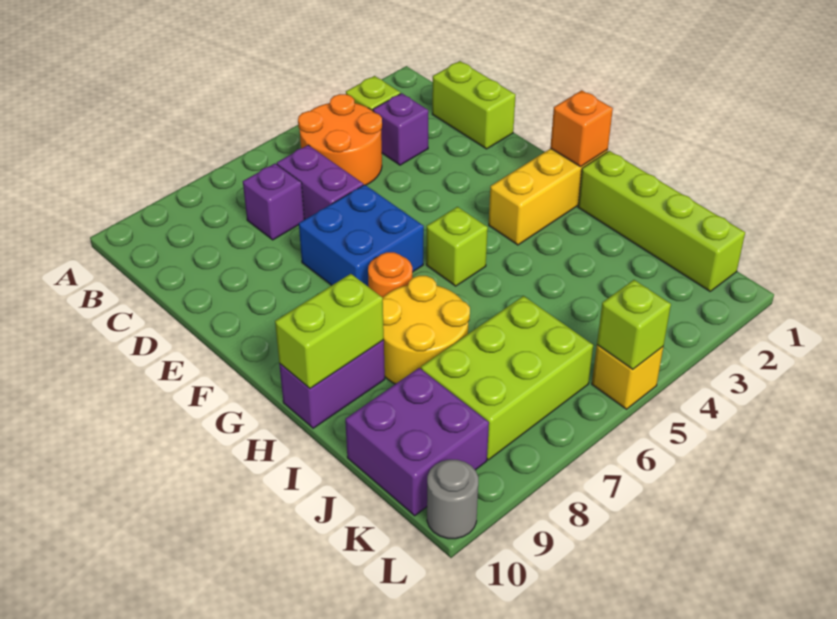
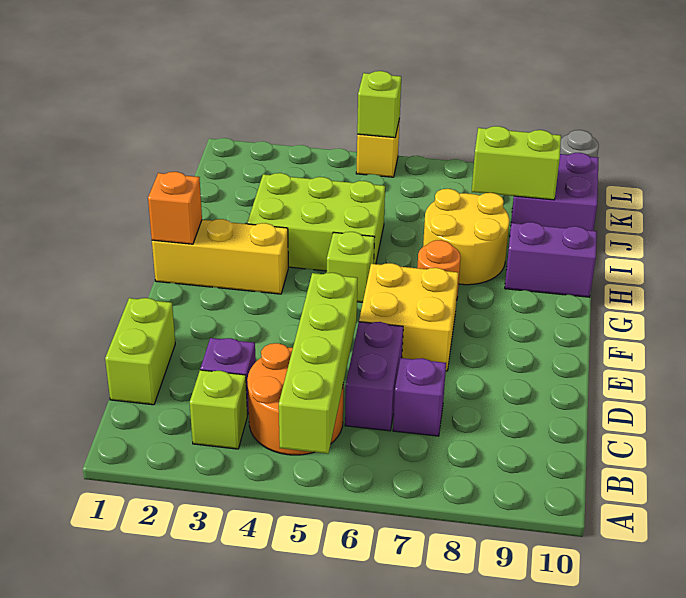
blue brick E6:F7 level 1 -> yellow brick E6:F7 level 1
lime brick H1:K1 level 1 -> lime brick A5:D5 level 2
lime brick H9:H10 level 2 -> lime brick J8:J9 level 2
lime brick J6:K8 level 1 -> lime brick H3:I5 level 1

